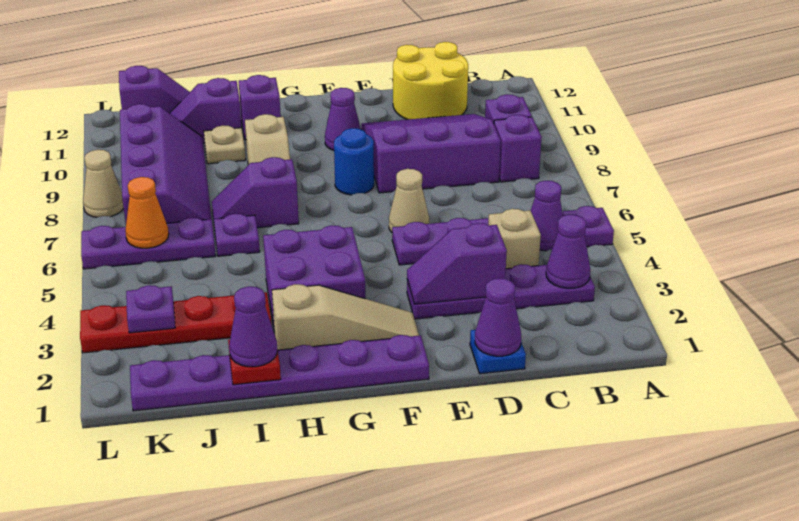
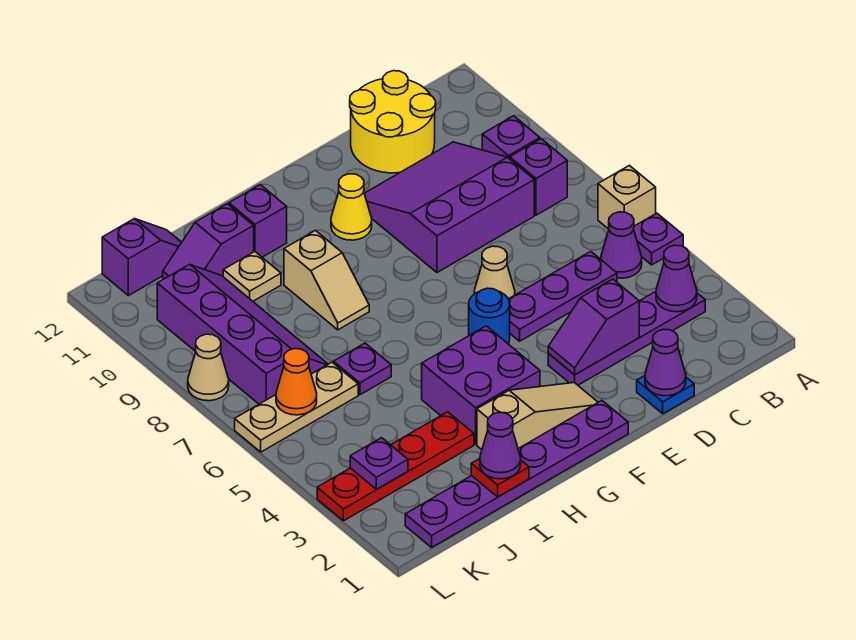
tan brick C4 level 1 -> tan brick A6 level 1
blue round brick F8 level 1 -> blue round brick F5 level 1
purple cone F10 level 1 -> yellow cone F10 level 1
purple slope H7:I7 level 1 top H -> none
purple plate J6:L6 level 1 -> tan plate J6:L6 level 1

